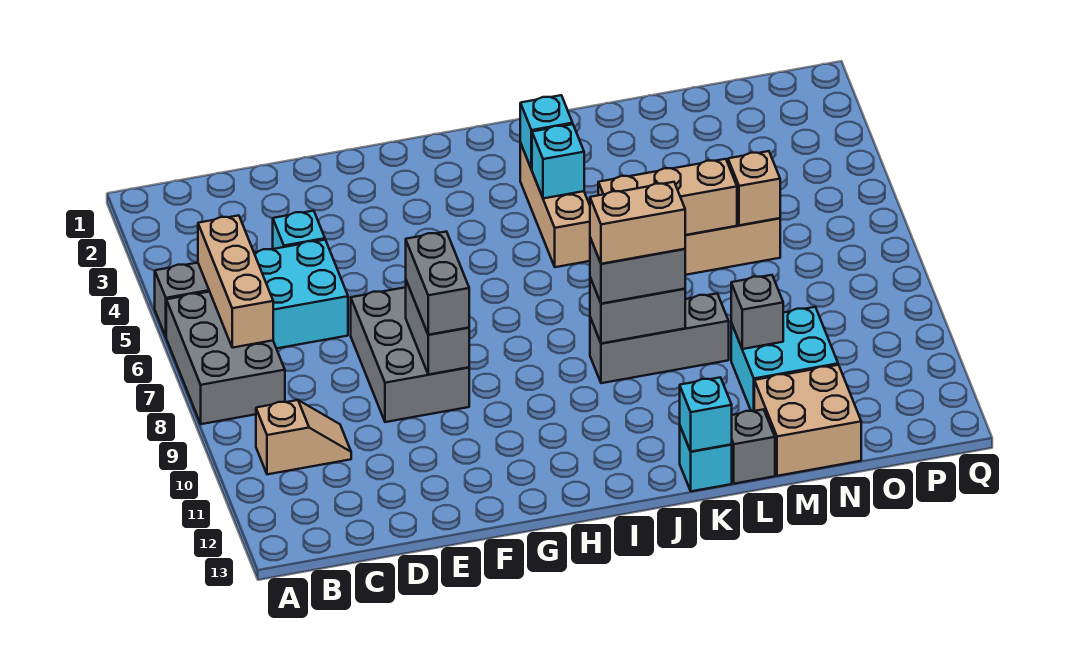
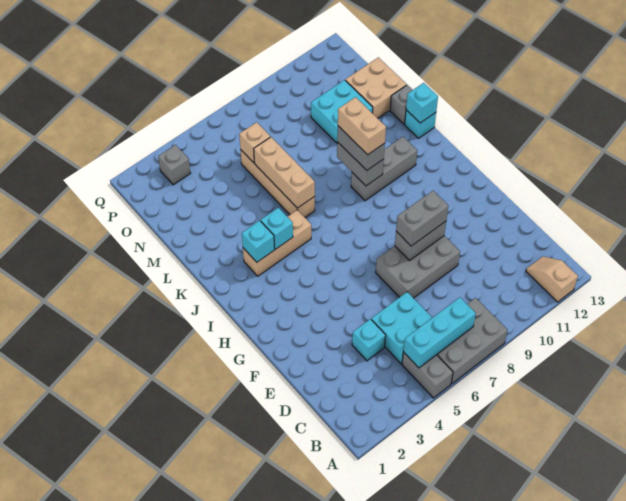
tan brick B5:B7 level 2 -> cyan brick B5:B7 level 2
tan slope B10:C10 level 1 top B -> tan slope A12:B12 level 1 top A
grey brick J9:L9 level 1 -> grey brick J9:J11 level 1
grey brick M10 level 2 -> grey brick P3 level 1

